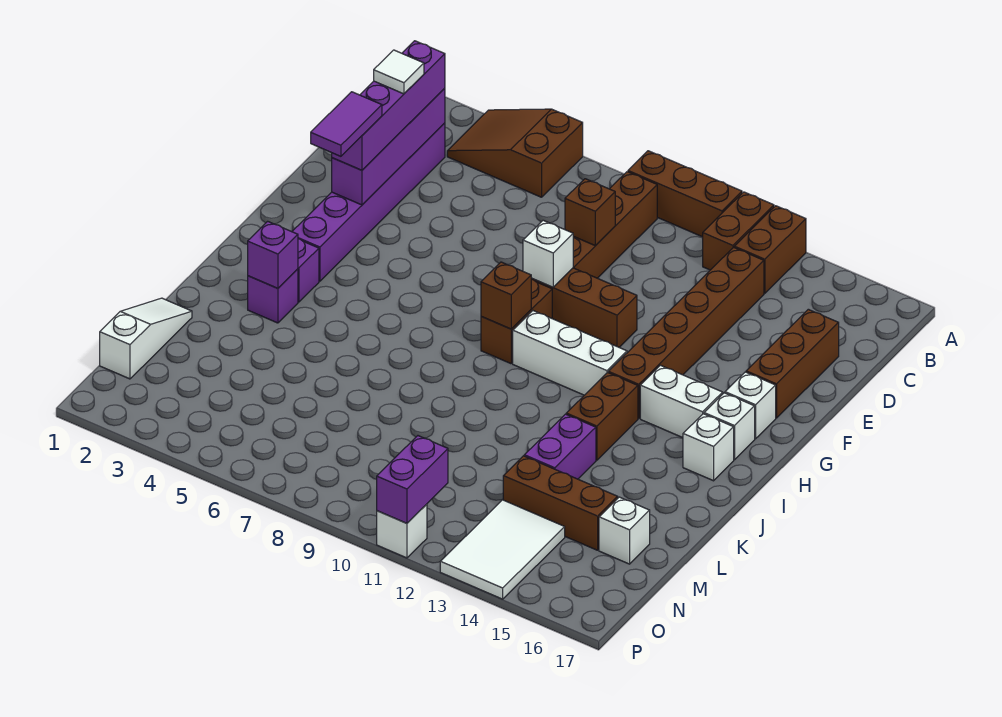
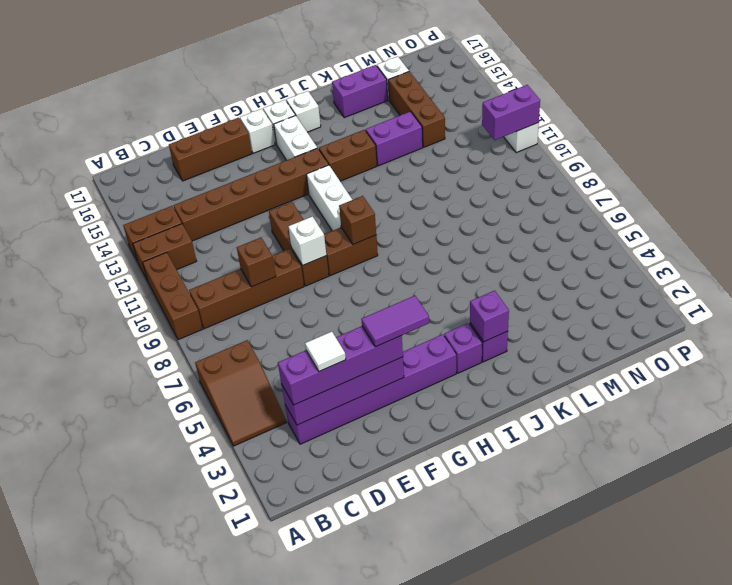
none -> purple brick K16:L16 level 1
white slope L1:N1 level 1 top N -> none
white tile N13:P14 level 1 -> none

